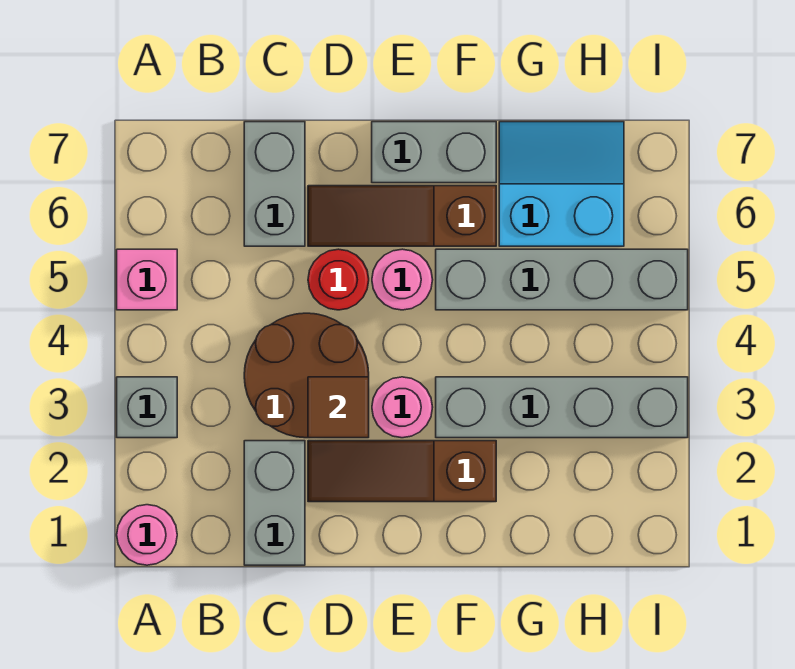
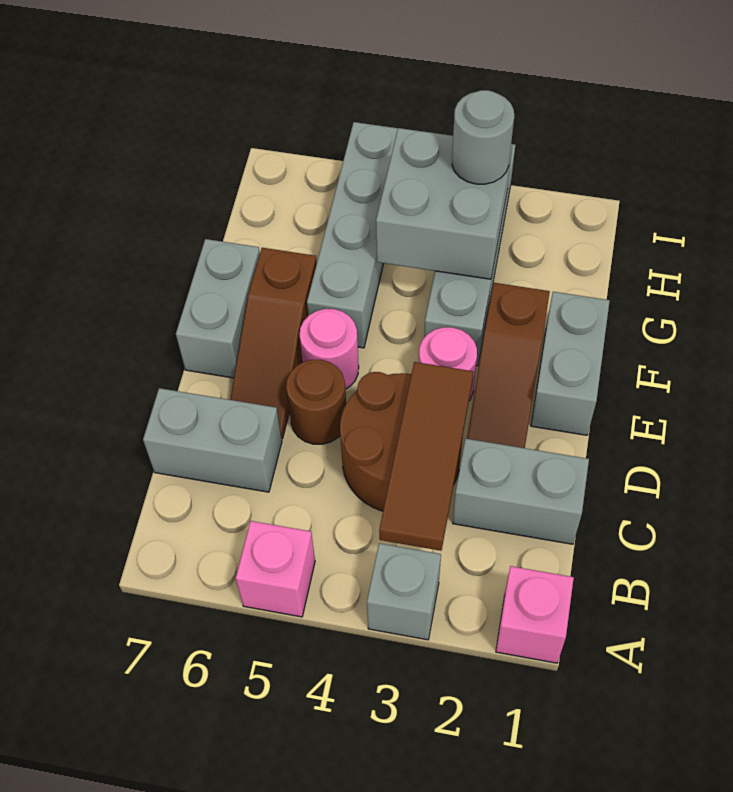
pink round brick A1 level 1 -> pink brick A1 level 1
brown tile D3 level 2 -> brown tile B3:D3 level 2
red round brick D5 level 1 -> brown round brick D5 level 1
none -> grey brick E1:F1 level 1
none -> grey brick G3:H4 level 2
cyan slope G6:H7 level 1 top 6 -> none
none -> grey round brick H3 level 3

